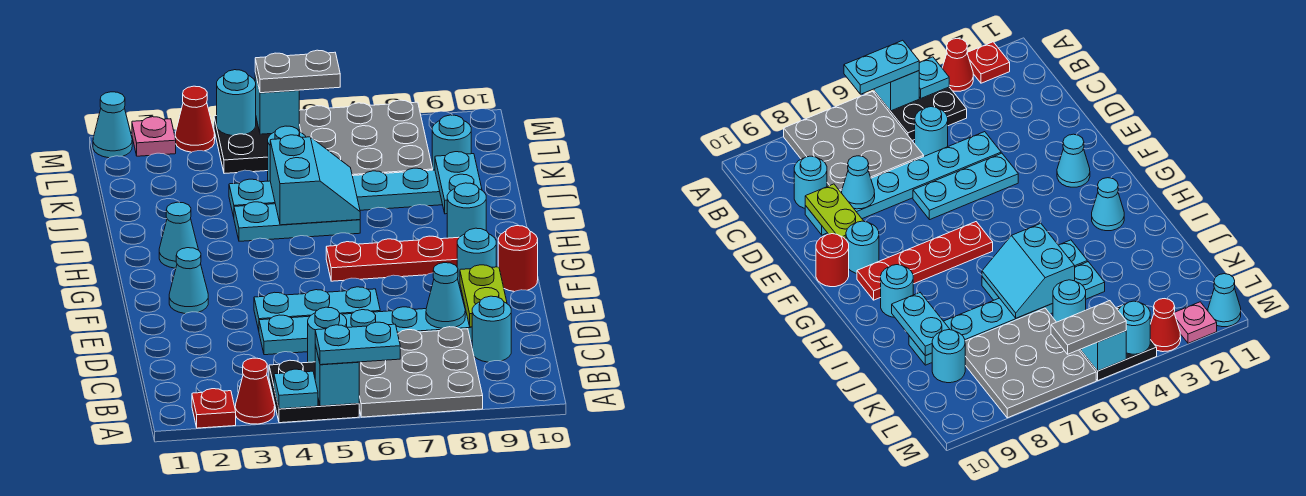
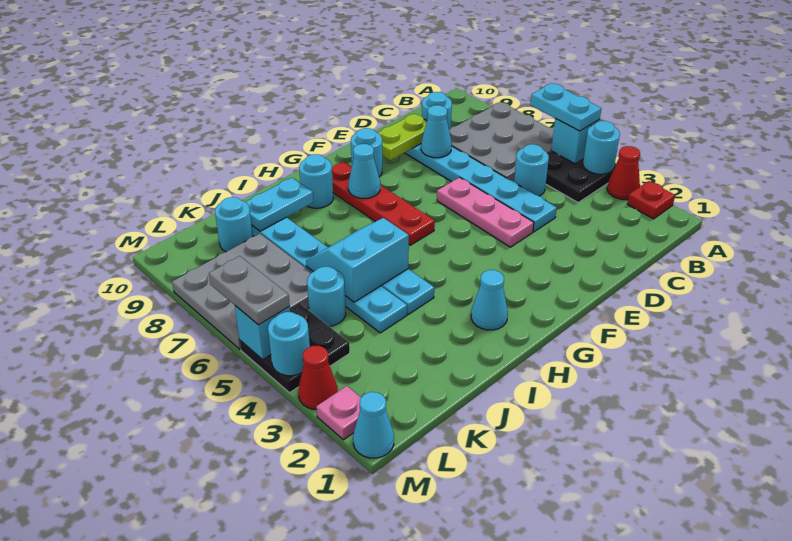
cyan plate A4 level 2 -> cyan round brick A4 level 2
cyan plate E4:E6 level 1 -> pink plate E4:E6 level 1
cyan cone F2 level 1 -> cyan cone G8 level 2
red round brick F10 level 1 -> none

